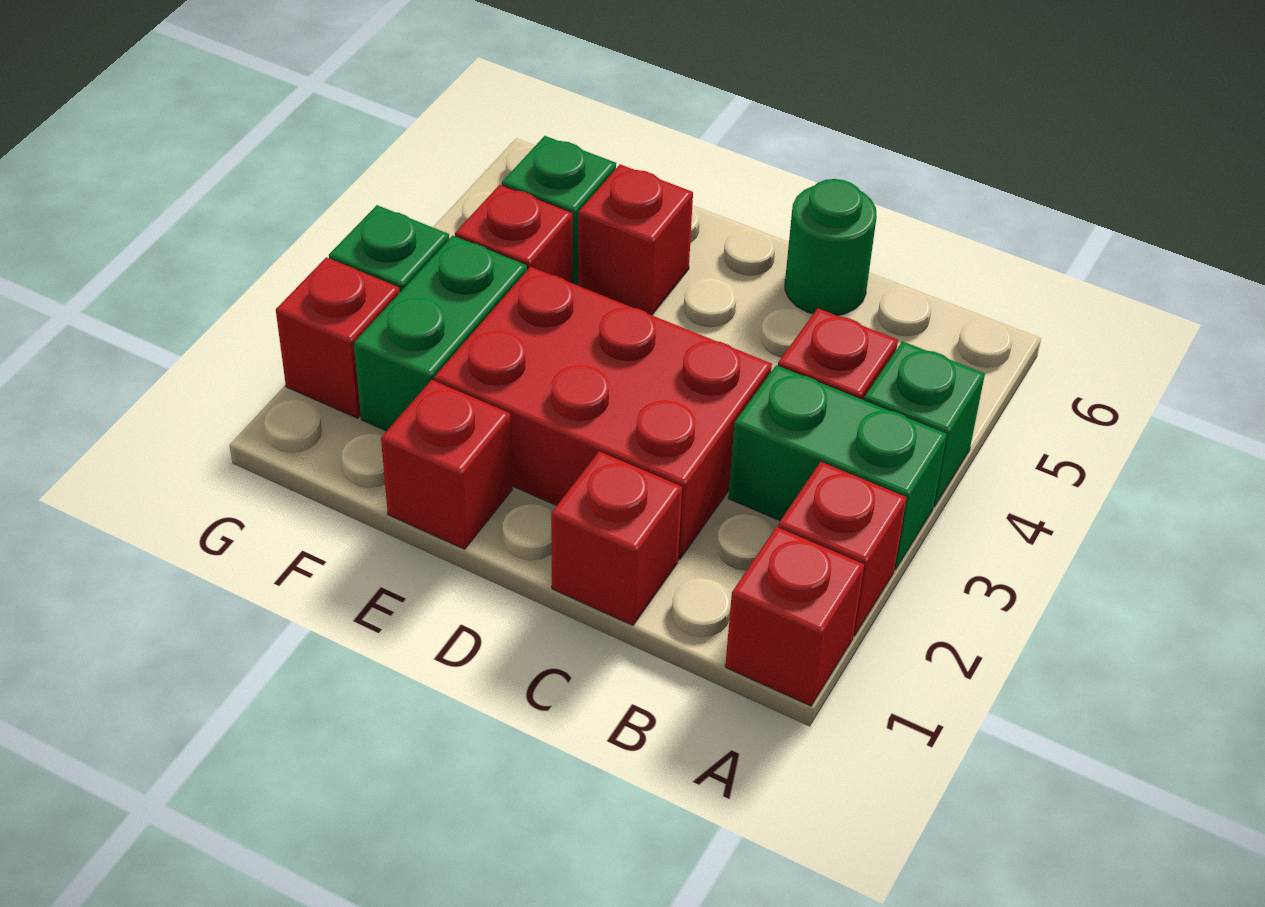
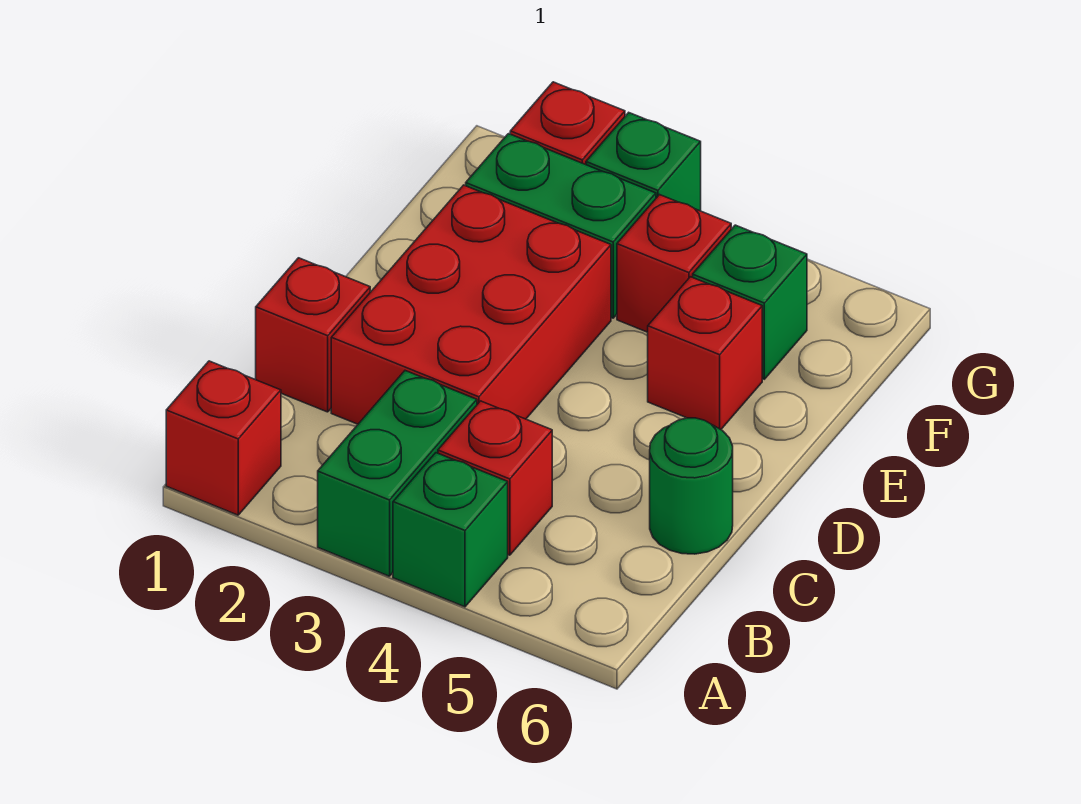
red brick A2 level 1 -> none
red brick E1 level 1 -> none

